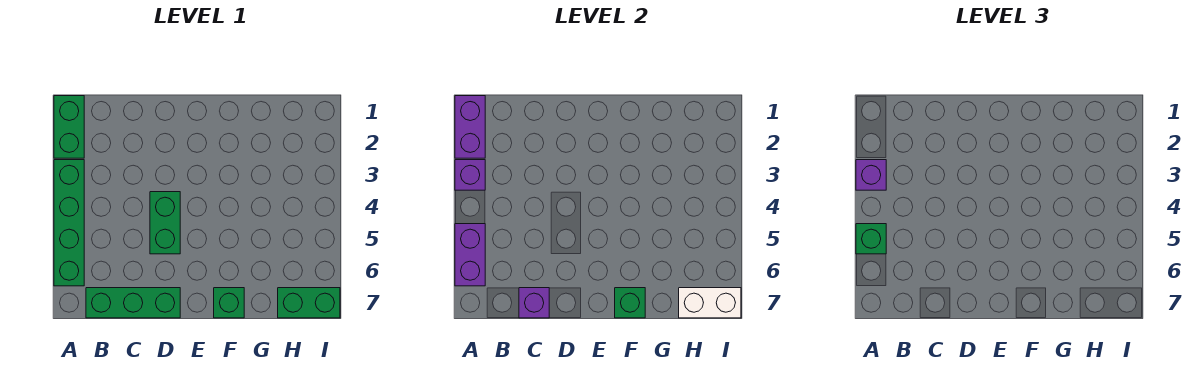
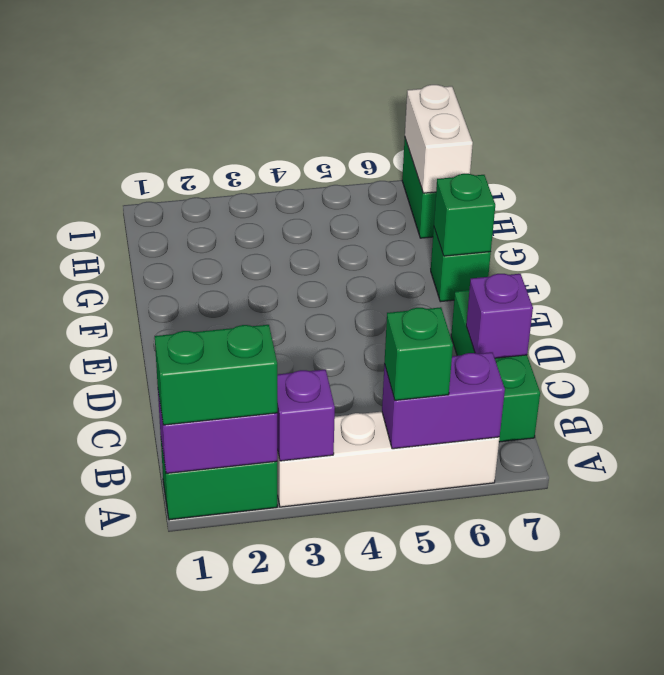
green brick A3:A6 level 1 -> white brick A3:A6 level 1
purple brick A3 level 3 -> none
green brick D4:D5 level 1 -> green brick A1:A2 level 3

